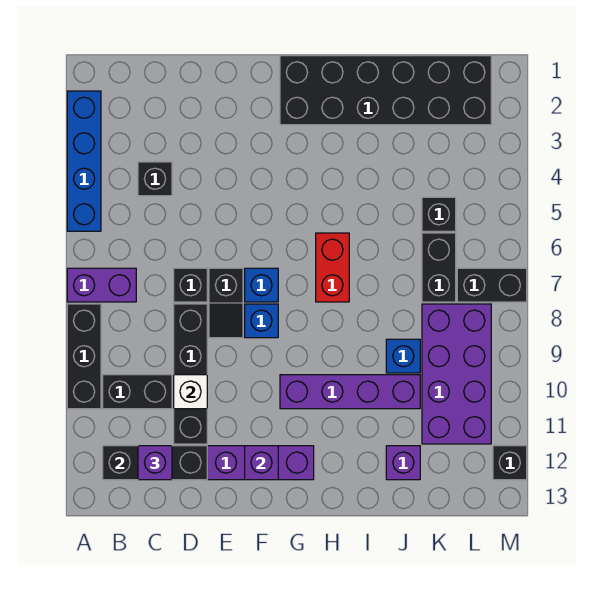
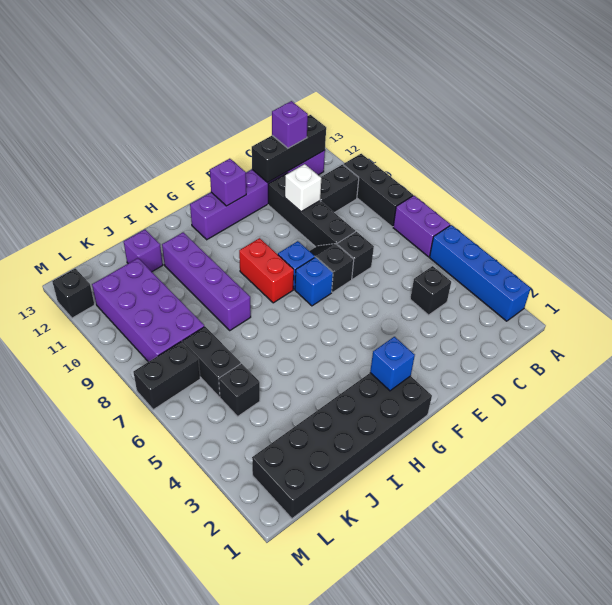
purple brick A7:B7 level 1 -> purple brick A6:A7 level 1
purple brick G10:J10 level 1 -> purple brick I8:I11 level 1
red brick H6:H7 level 1 -> red brick G8:G9 level 1
blue brick J9 level 1 -> blue brick G2 level 2

